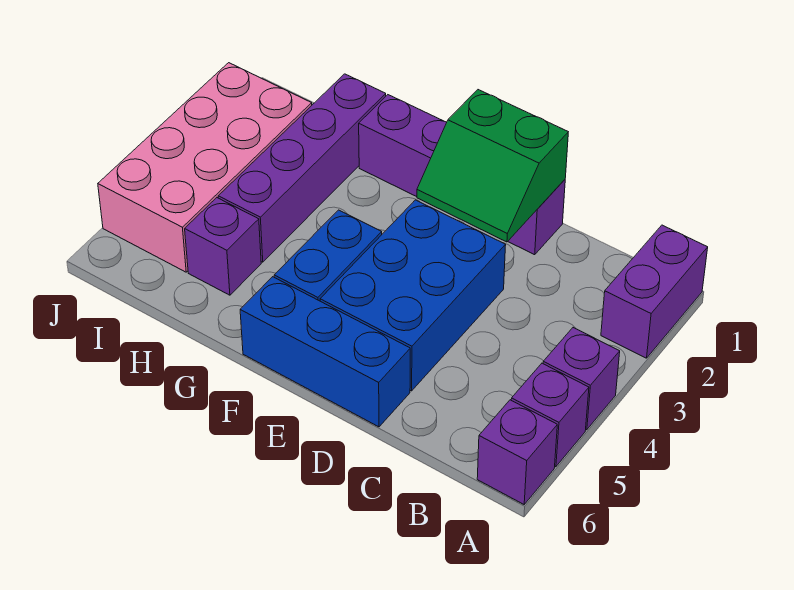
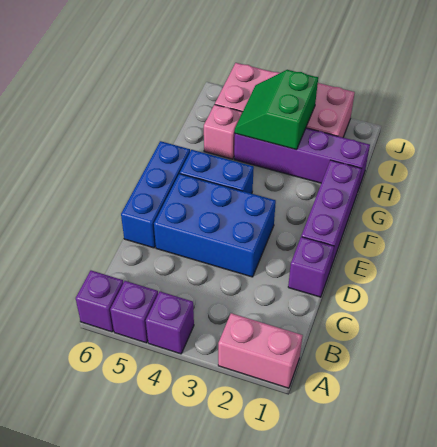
purple brick A1:A2 level 1 -> pink brick A1:A2 level 1
green slope D1:E2 level 2 top 1 -> green slope H3:I4 level 2 top 3
purple brick H5 level 1 -> pink brick H5 level 1

